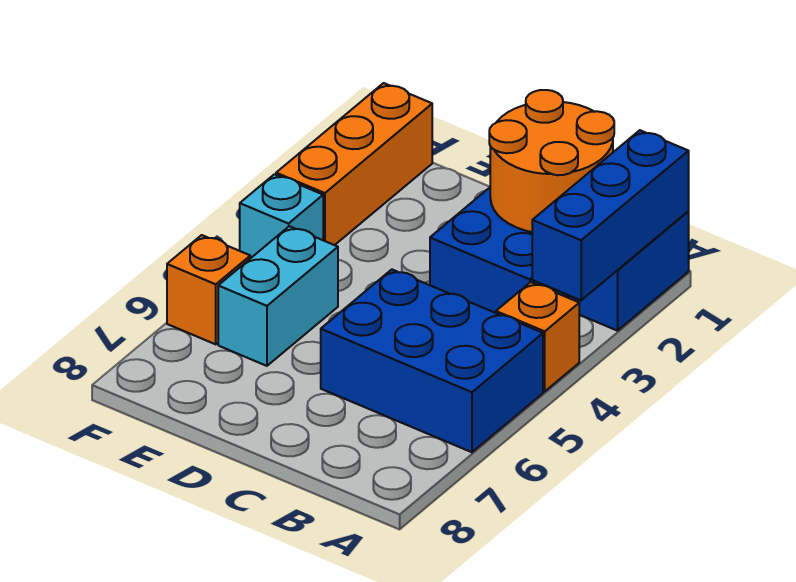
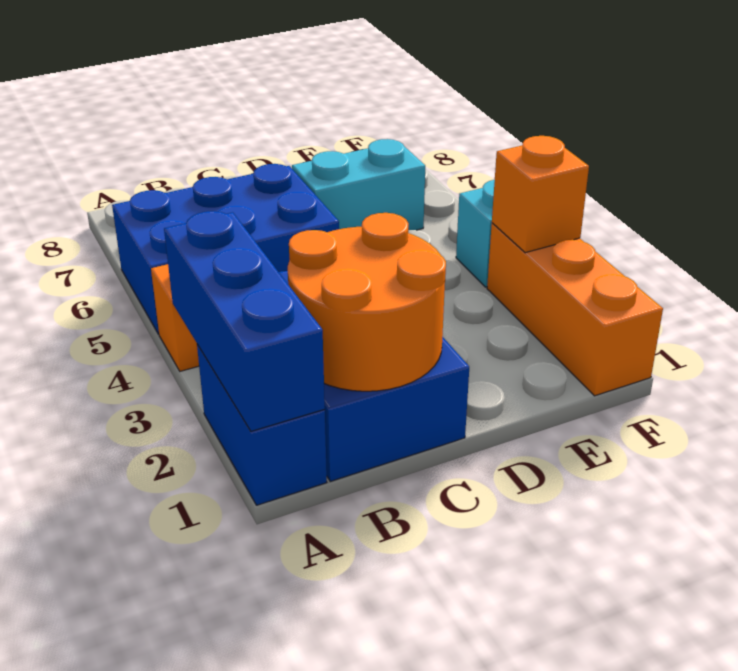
cyan brick E5:E6 level 1 -> cyan brick D6:E6 level 1
orange brick F6 level 1 -> orange brick F3 level 2

